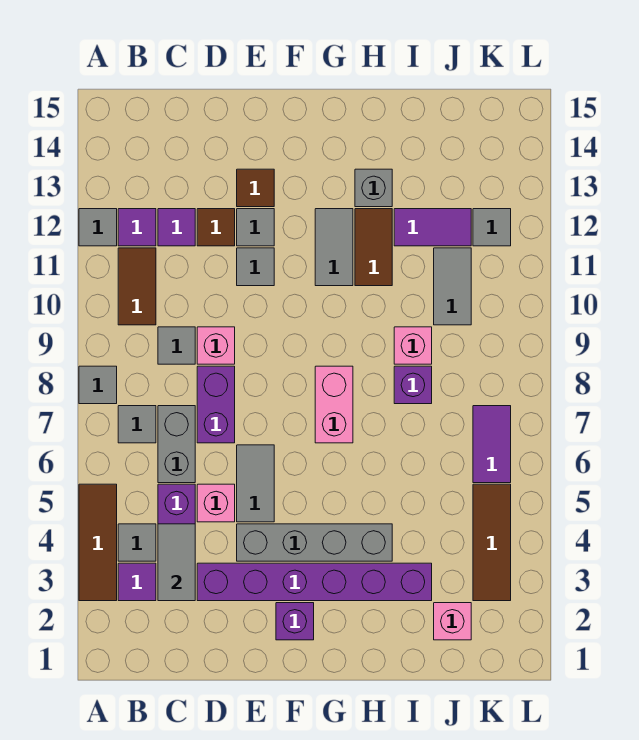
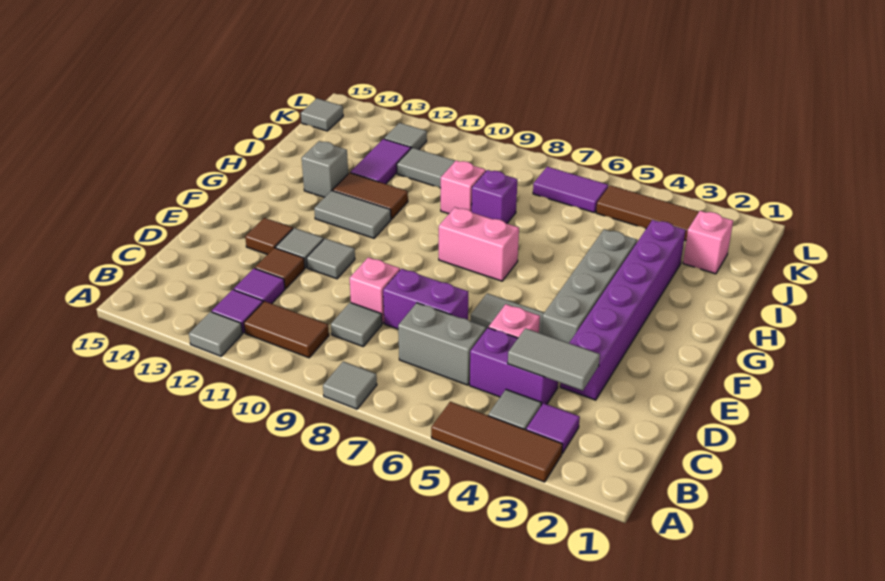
grey tile B7 level 1 -> grey tile K15 level 1
purple brick F2 level 1 -> none

